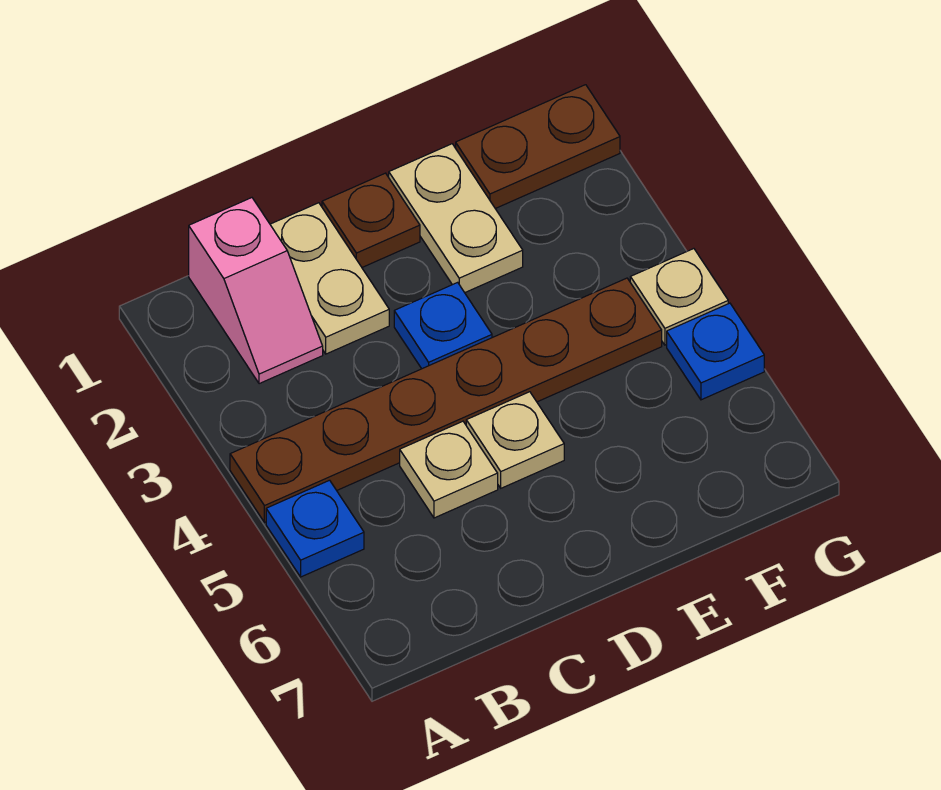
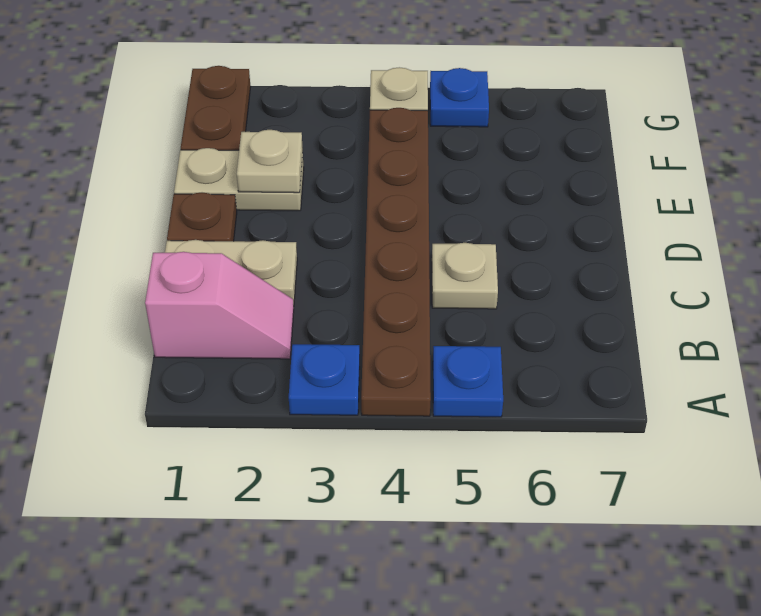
blue plate D3 level 1 -> blue plate A3 level 1
tan plate D5 level 1 -> tan plate E2 level 2

